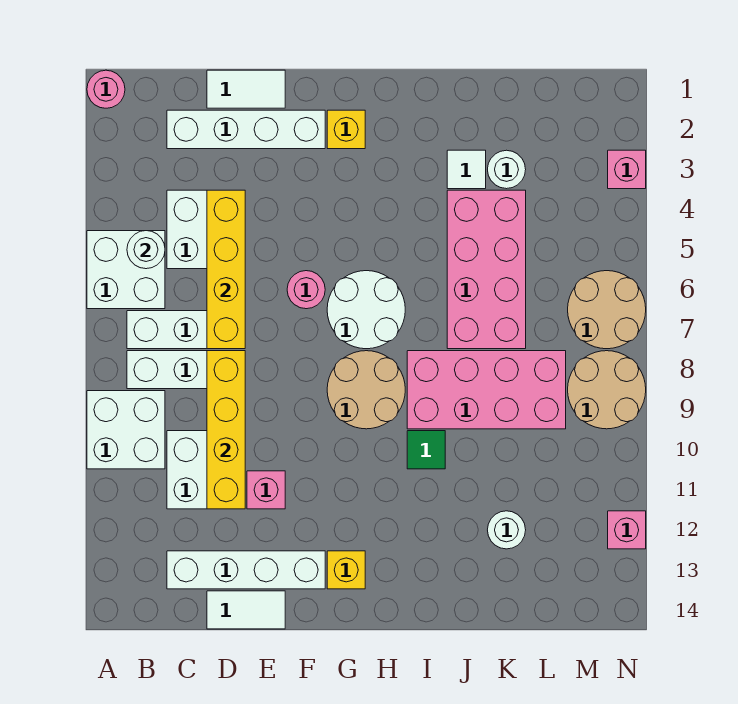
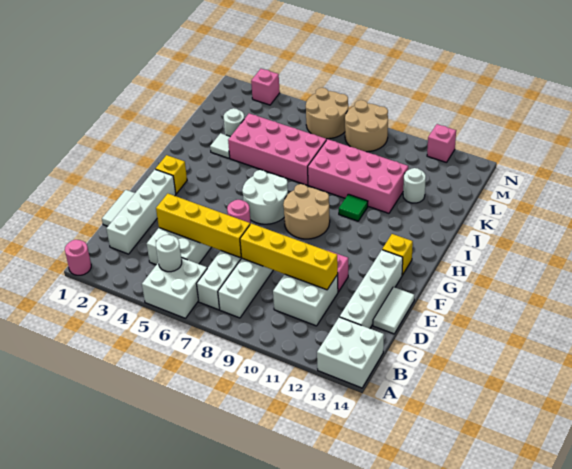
white brick A9:B10 level 1 -> white brick A13:B14 level 1
pink brick I8:L9 level 1 -> pink brick J8:K11 level 1

